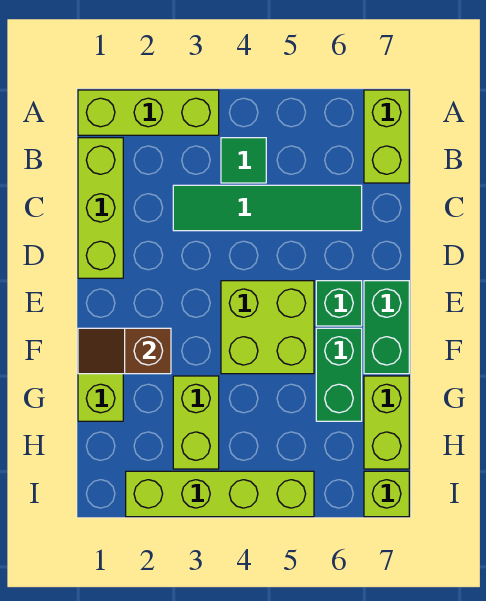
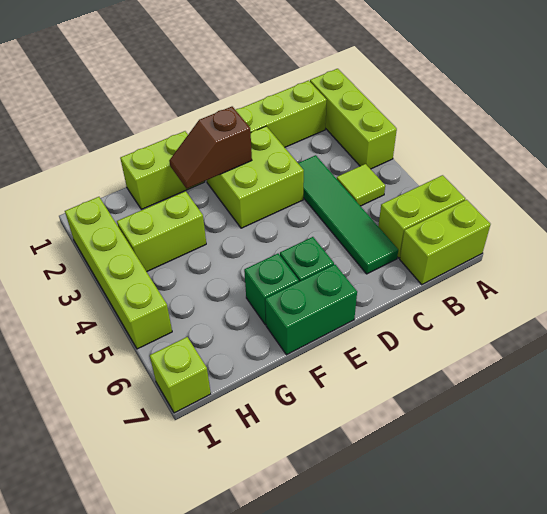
green tile B4 level 1 -> lime tile B4 level 1
lime brick E4:F5 level 1 -> lime brick D2:E3 level 1
brown slope F1:F2 level 2 top 2 -> brown slope E2:F2 level 2 top E
green brick F6:G6 level 1 -> green brick F6 level 1
lime brick G7:H7 level 1 -> lime brick A6:B6 level 1

